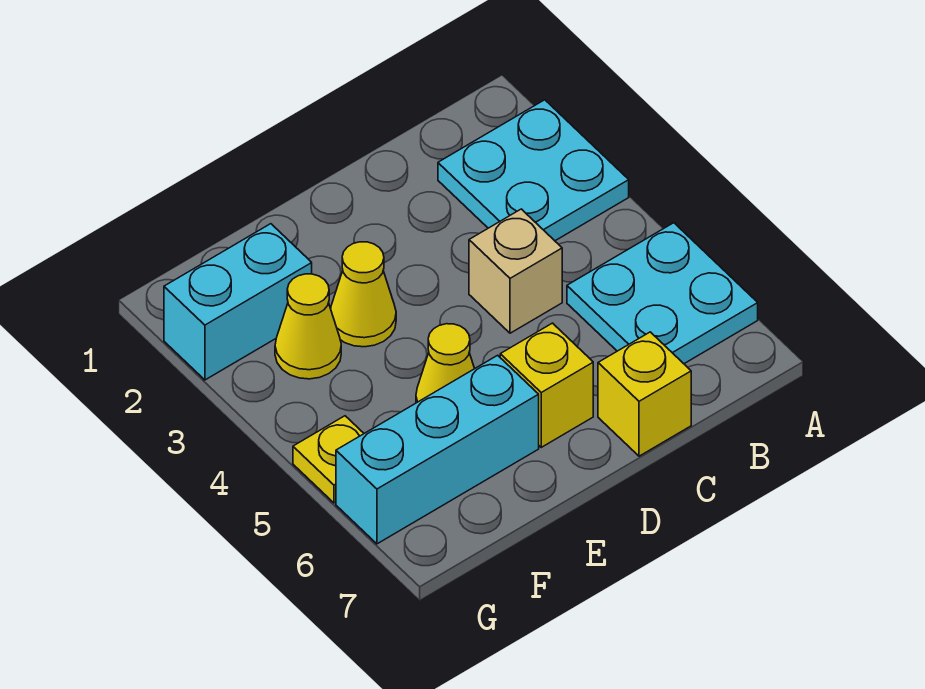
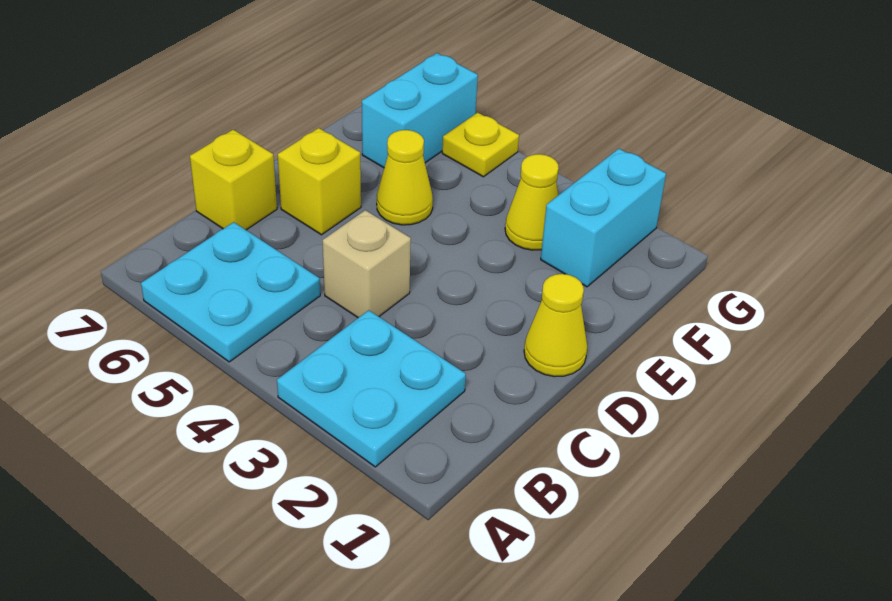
yellow cone E3 level 1 -> yellow cone D1 level 1
cyan brick E6:G6 level 1 -> cyan brick F6:G6 level 1

